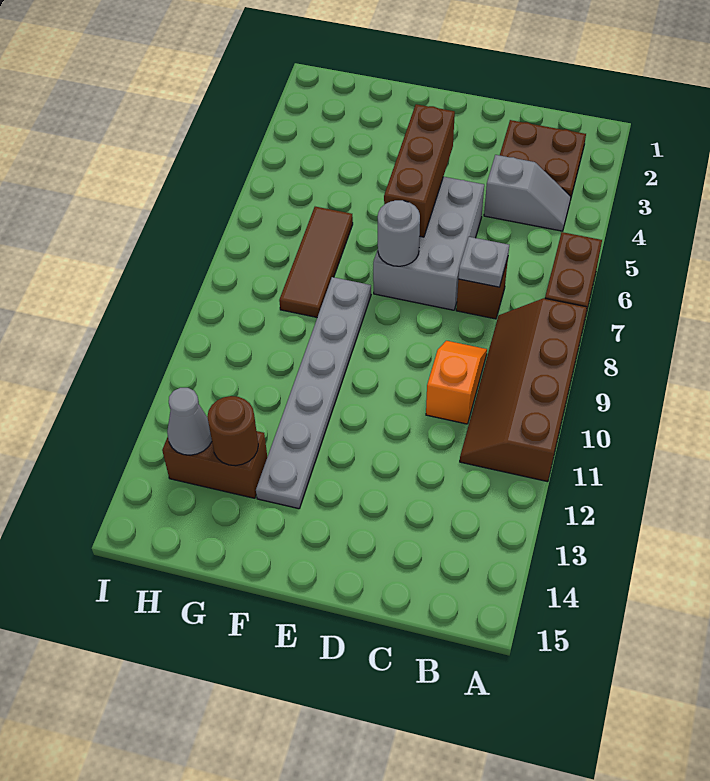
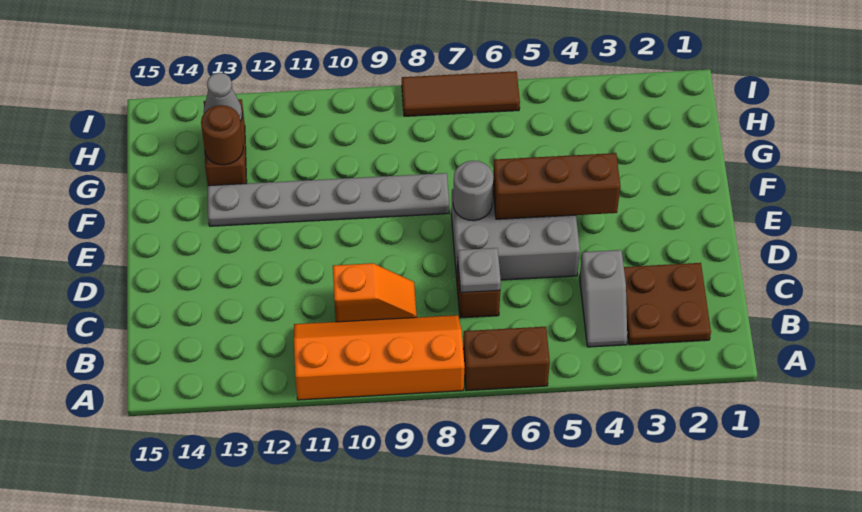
brown slope A8:B11 level 1 top A -> orange slope A8:B11 level 1 top A
brown tile G6:G8 level 1 -> brown tile I6:I8 level 1

